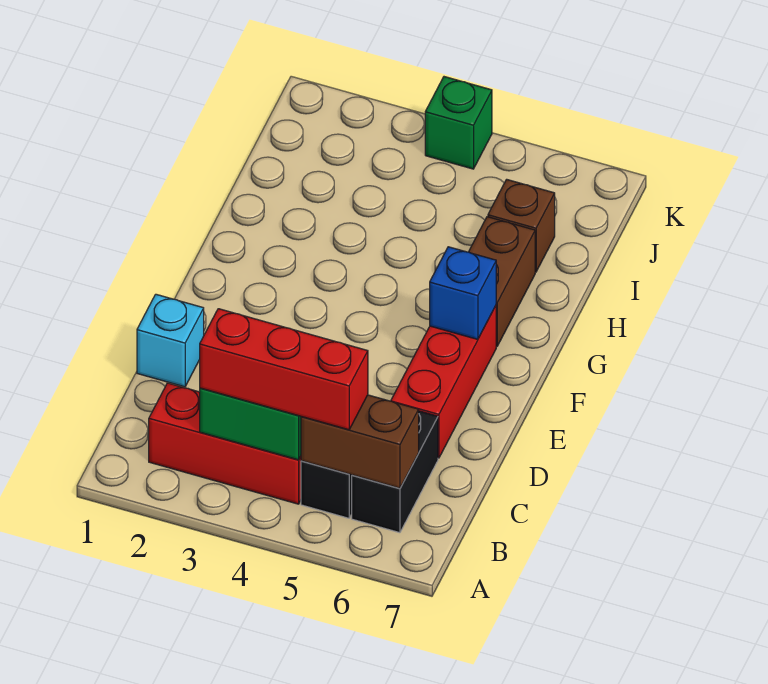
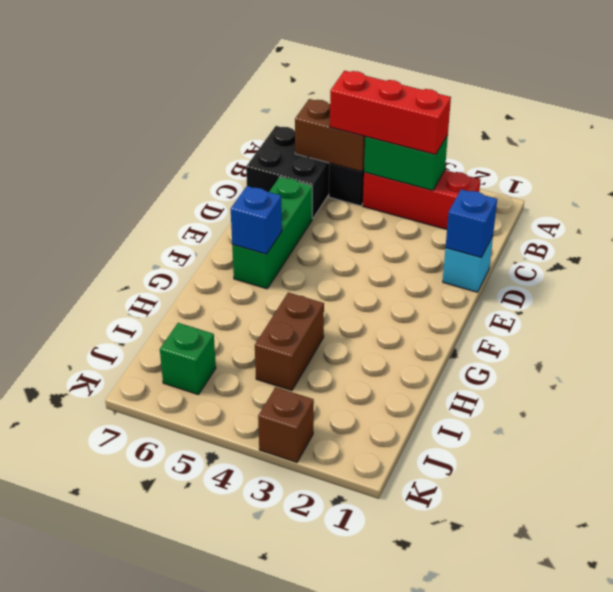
black brick B6:C6 level 1 -> black brick B6:C7 level 1
none -> blue brick D1 level 2
red brick D6:F6 level 1 -> green brick D6:F6 level 1
brown brick G6:H6 level 1 -> brown brick H4:I4 level 1
brown brick I6 level 1 -> brown brick K3 level 1
green brick K4 level 1 -> green brick J6 level 1

